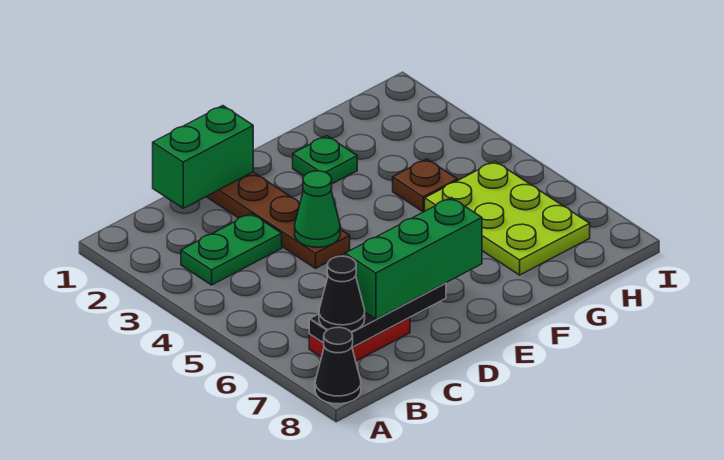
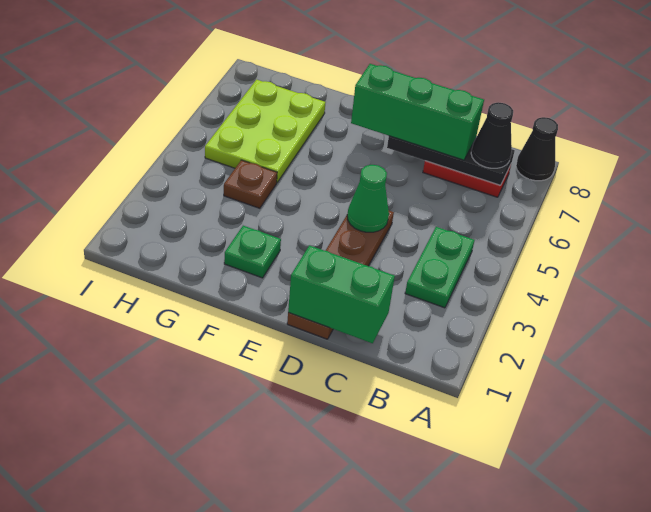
green plate B3:C3 level 1 -> green plate B3:B4 level 1

